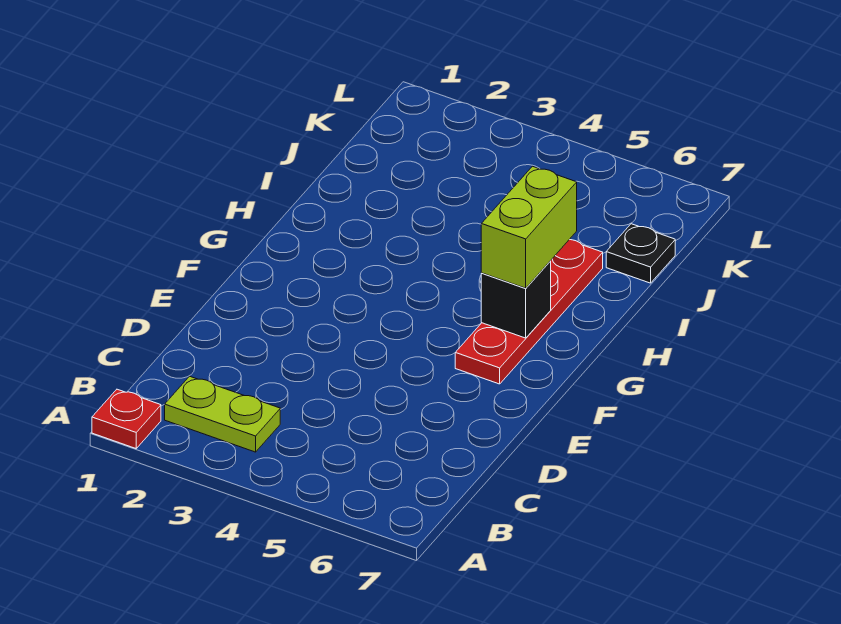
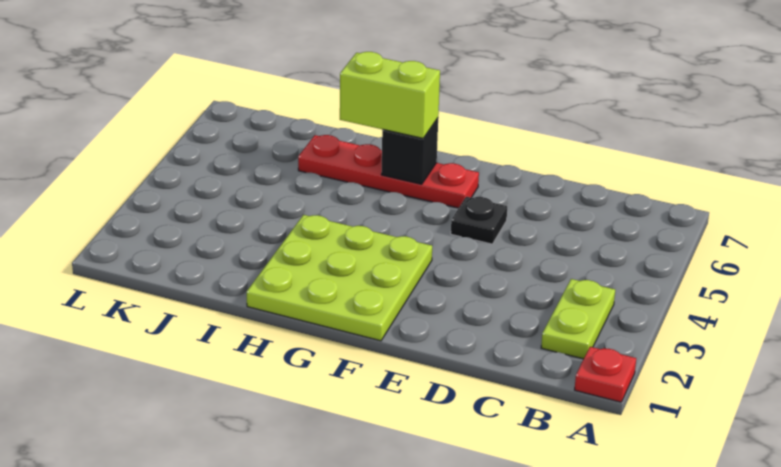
none -> lime plate F1:H3 level 1
black plate J7 level 1 -> black plate E5 level 1

